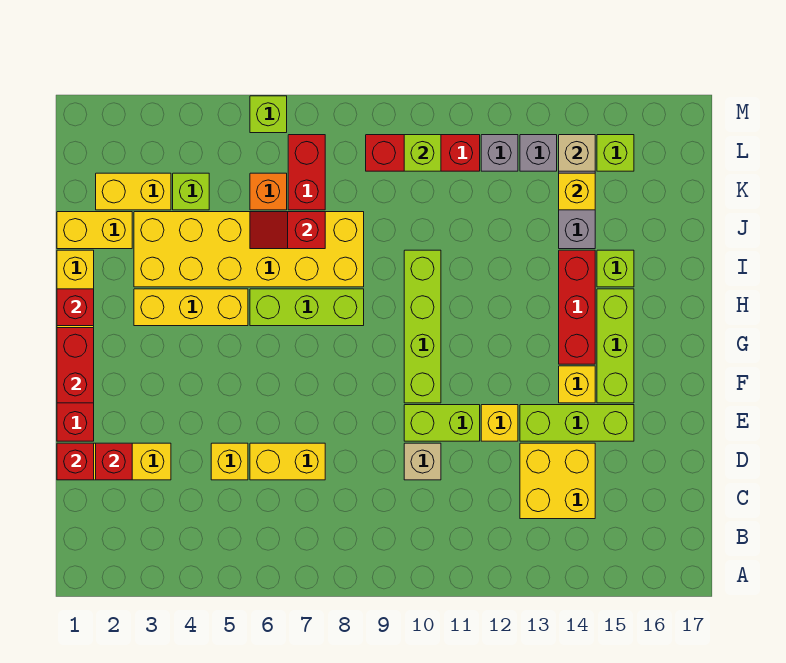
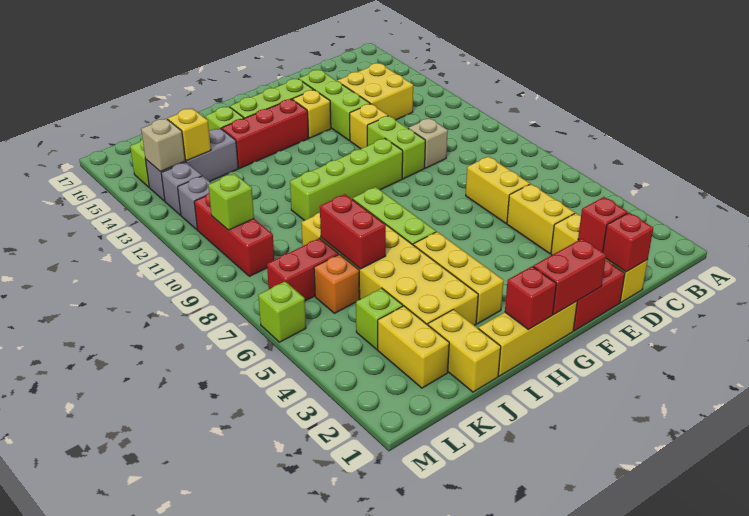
yellow brick D5 level 1 -> yellow brick D4:D5 level 1
red slope J6:J7 level 2 top 7 -> red brick J6:J7 level 2

